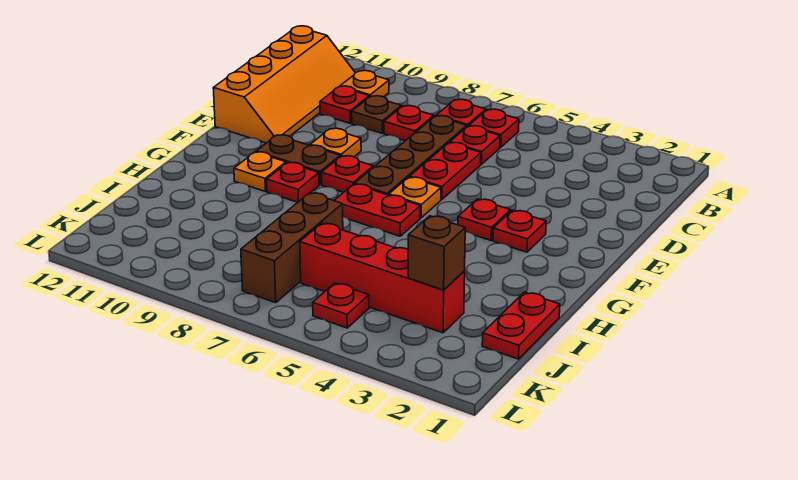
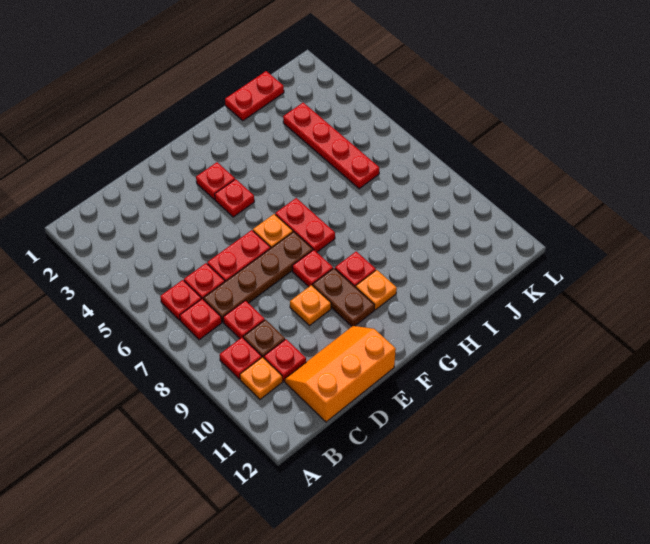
orange slope B11:E12 level 1 top 12 -> orange slope C11:E12 level 1 top 12
brown brick I7:K7 level 1 -> none
red brick J3:J6 level 1 -> red plate J3:J6 level 1
brown brick J3 level 2 -> none
red plate K5 level 1 -> red plate B9 level 1

